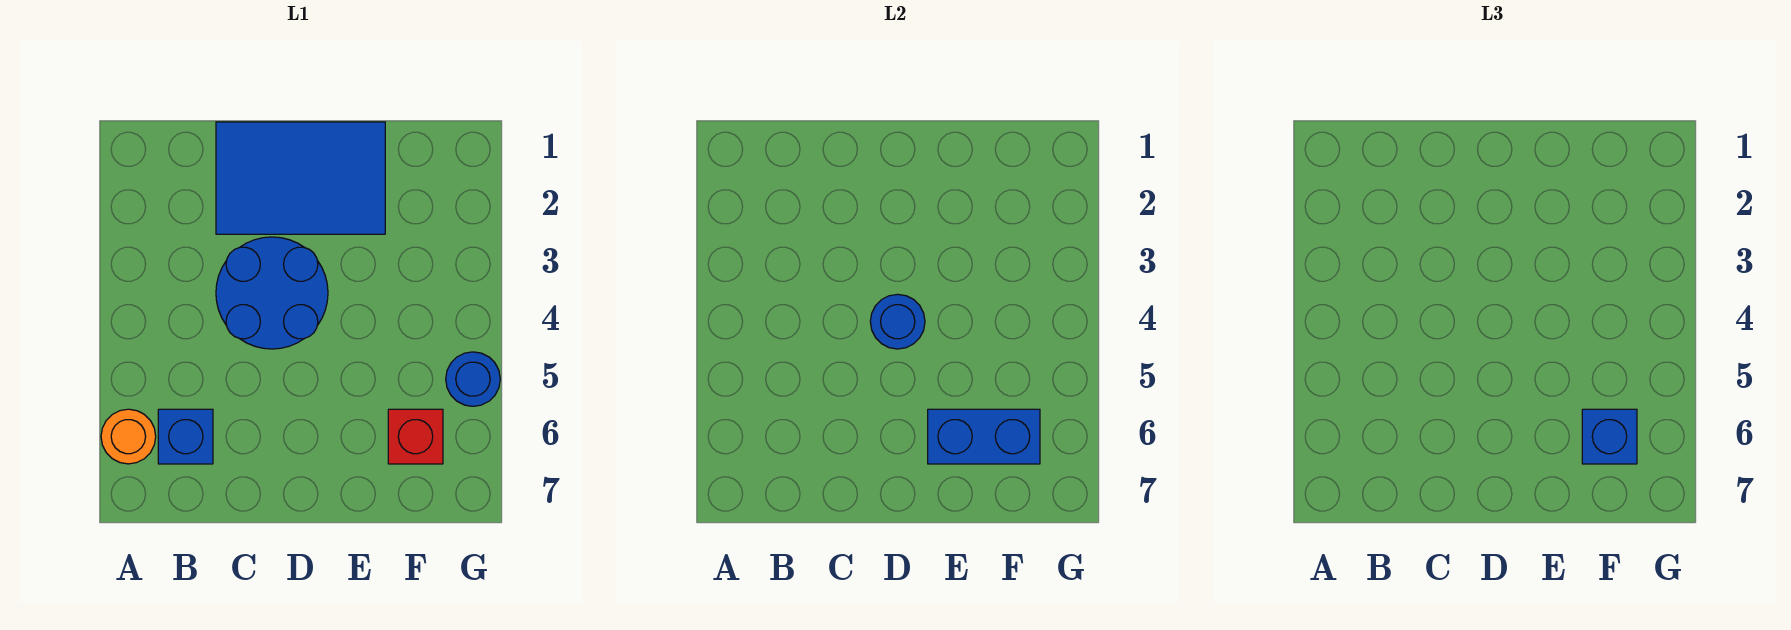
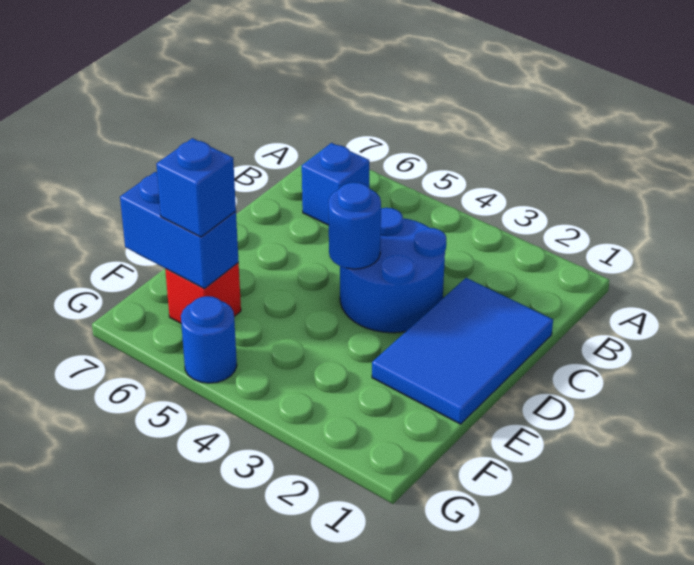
orange round brick A6 level 1 -> none
blue brick E6:F6 level 2 -> blue brick F6:F7 level 2

